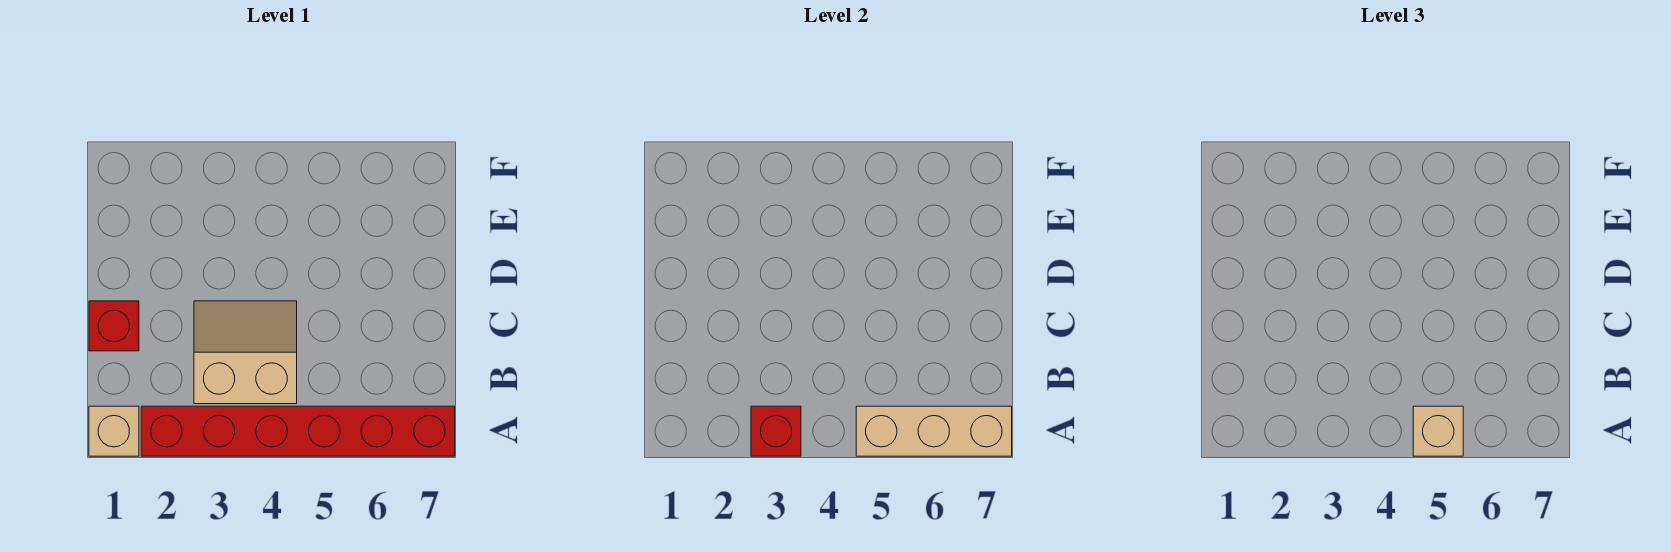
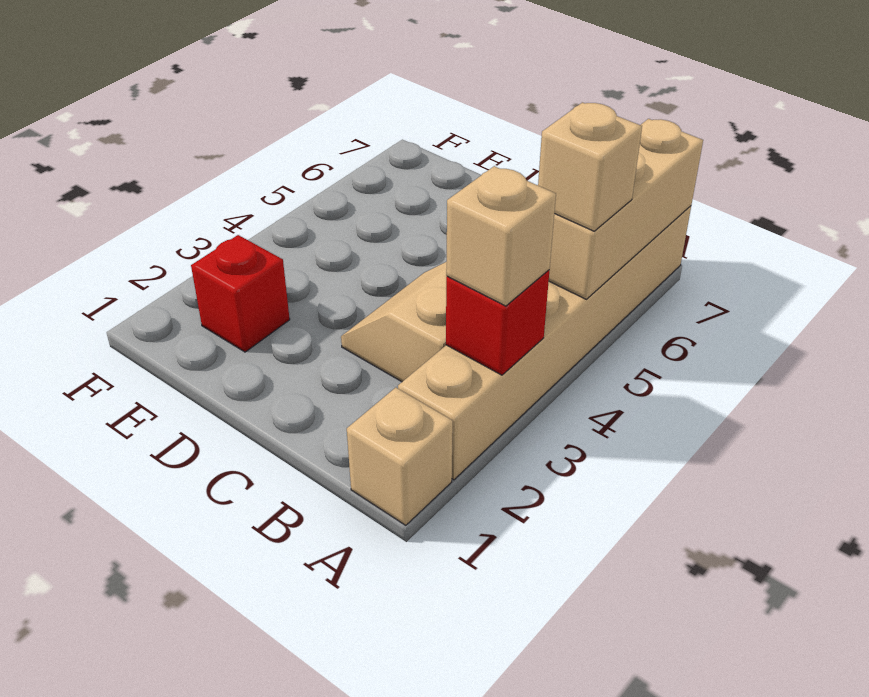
red brick A2:A7 level 1 -> tan brick A2:A7 level 1
none -> tan brick A3 level 3
red brick C1 level 1 -> red brick E2 level 1

